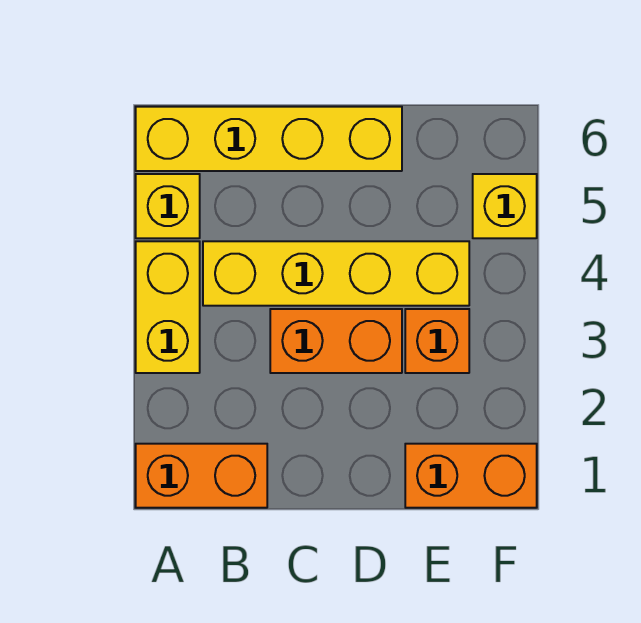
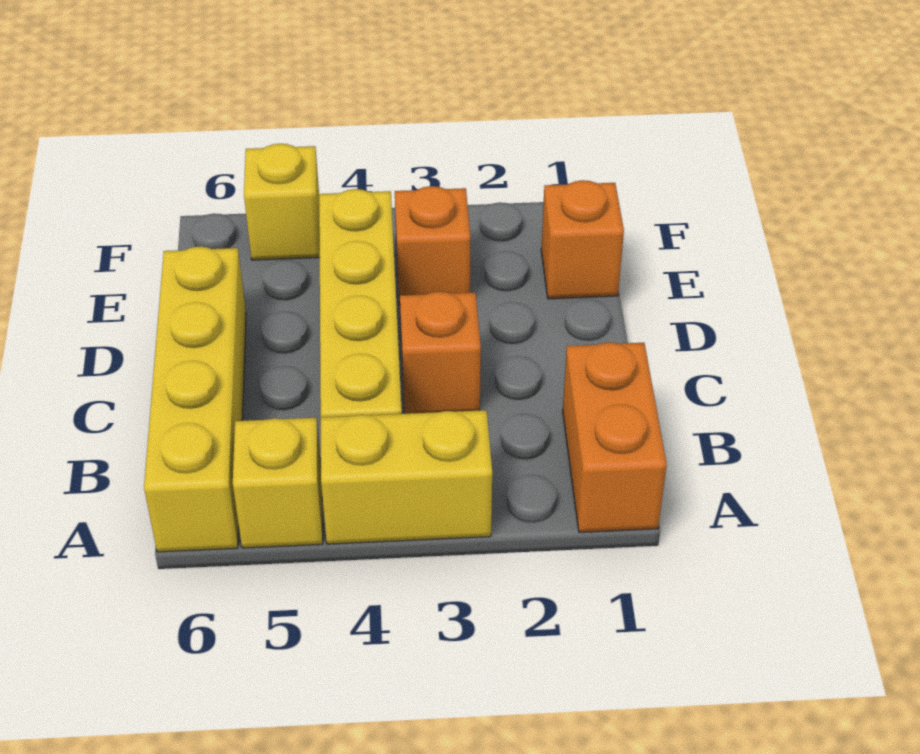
orange brick C3:D3 level 1 -> orange brick C3 level 1
orange brick E1:F1 level 1 -> orange brick E1 level 1

